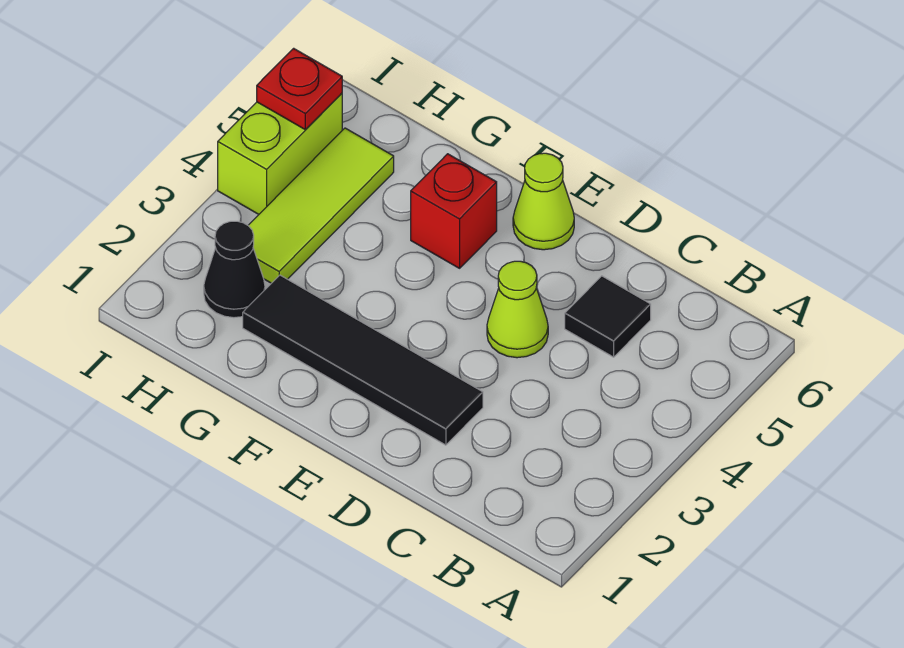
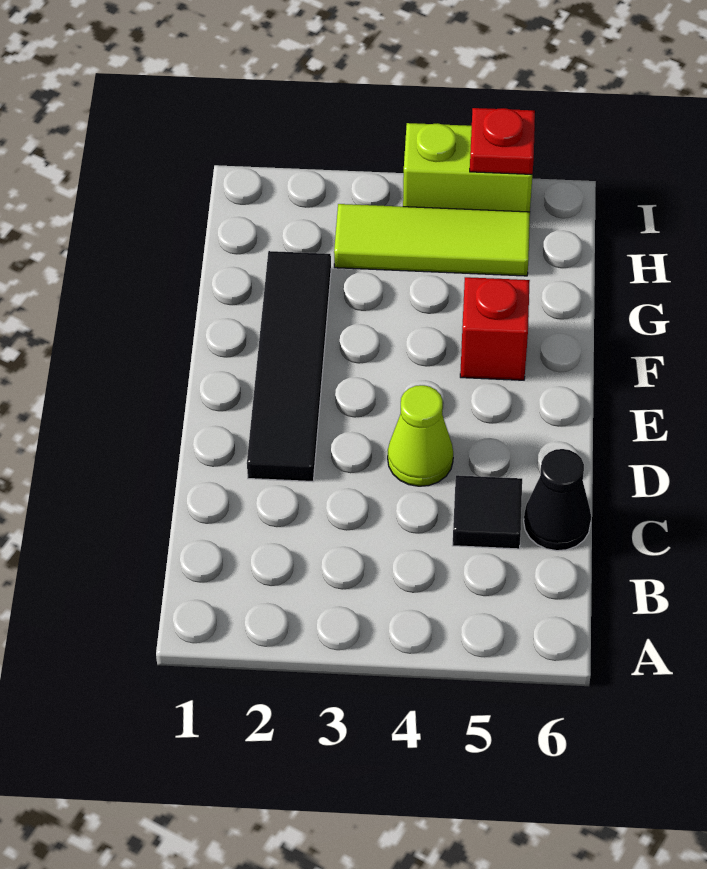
lime cone E6 level 1 -> none
black cone H2 level 1 -> black cone C6 level 1

